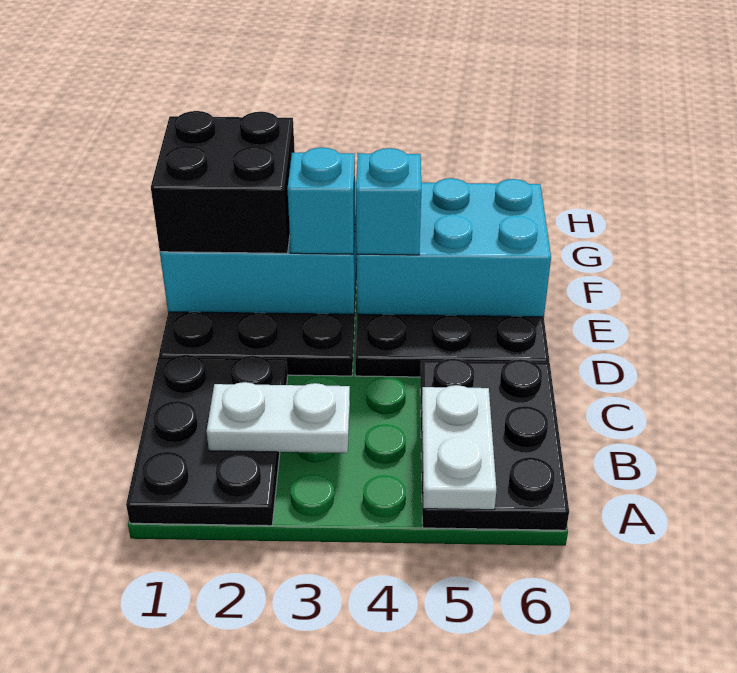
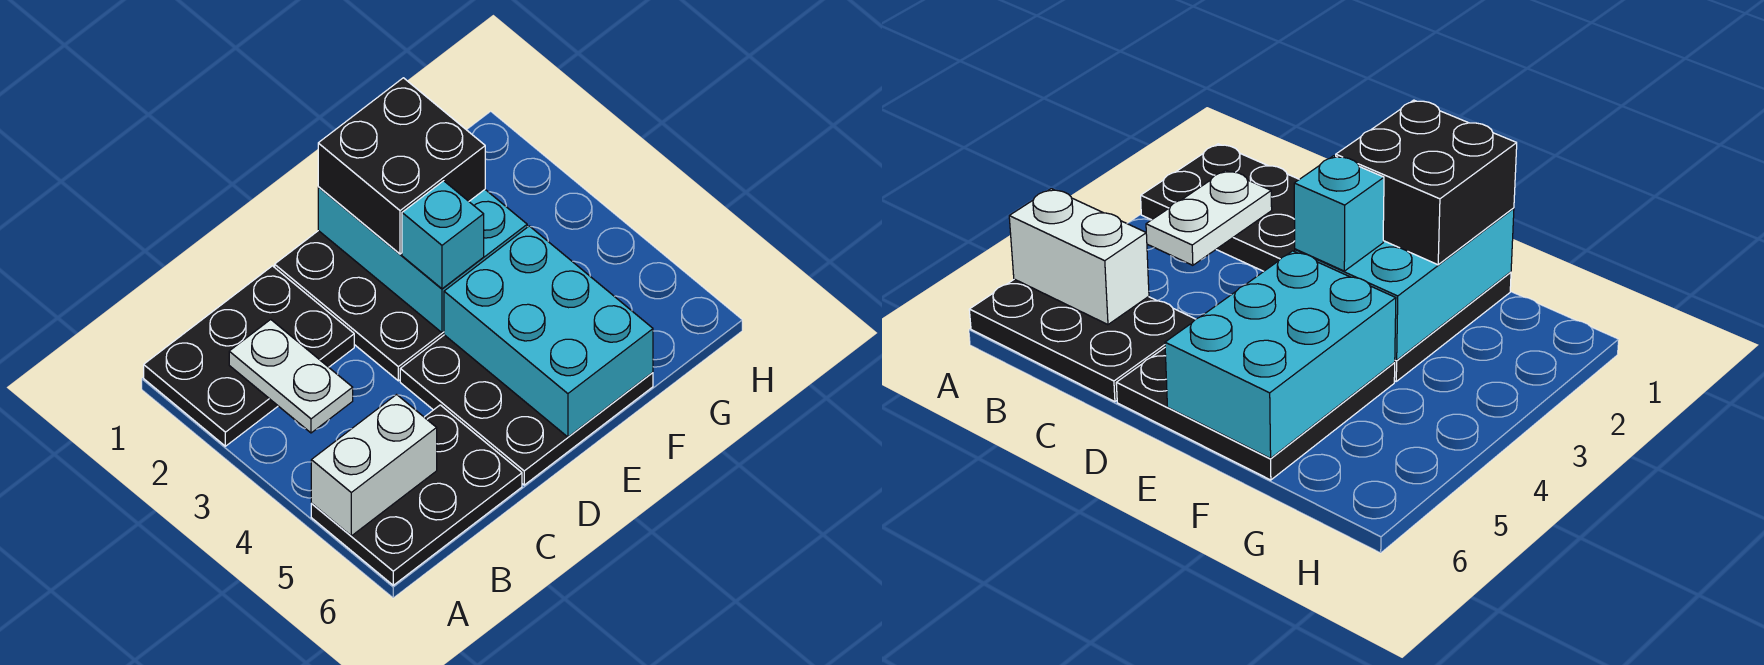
white plate A5:B5 level 2 -> white brick A5:B5 level 2
cyan brick E4 level 3 -> none

